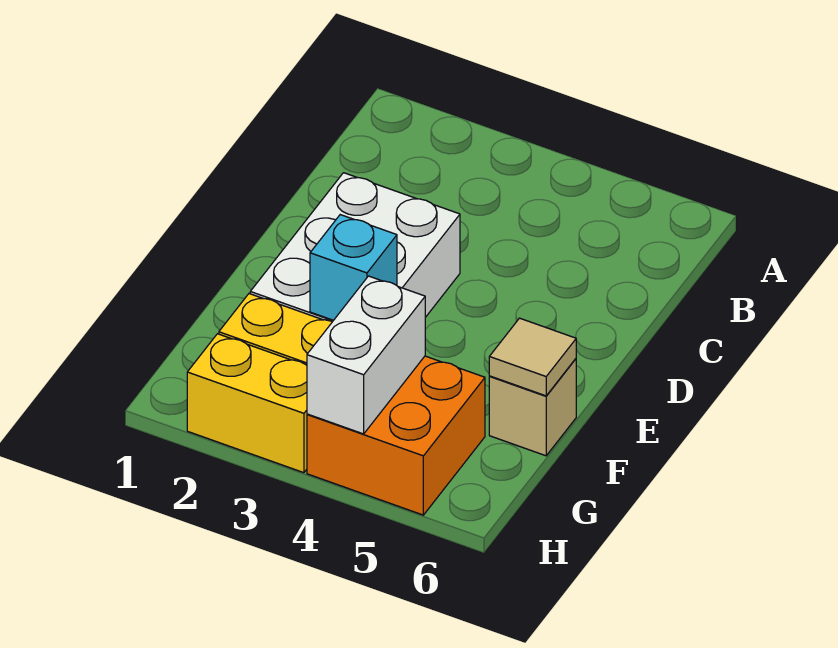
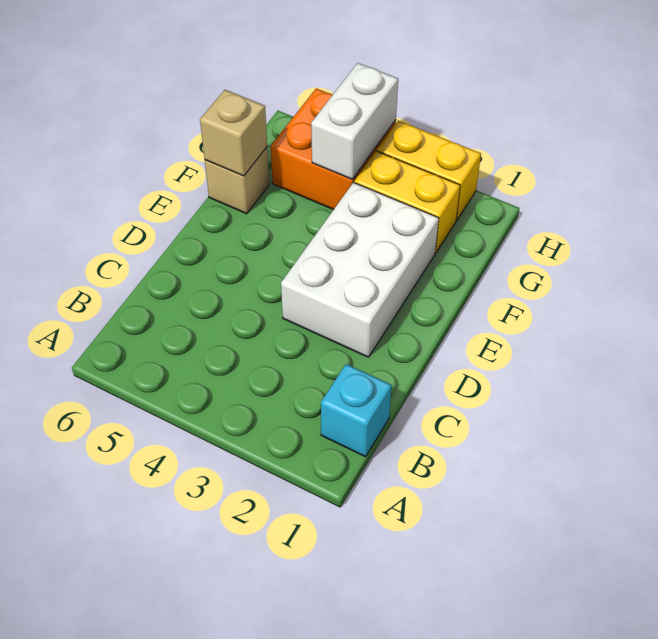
cyan brick F3 level 2 -> cyan brick B1 level 1
tan tile F6 level 2 -> tan brick F6 level 2

